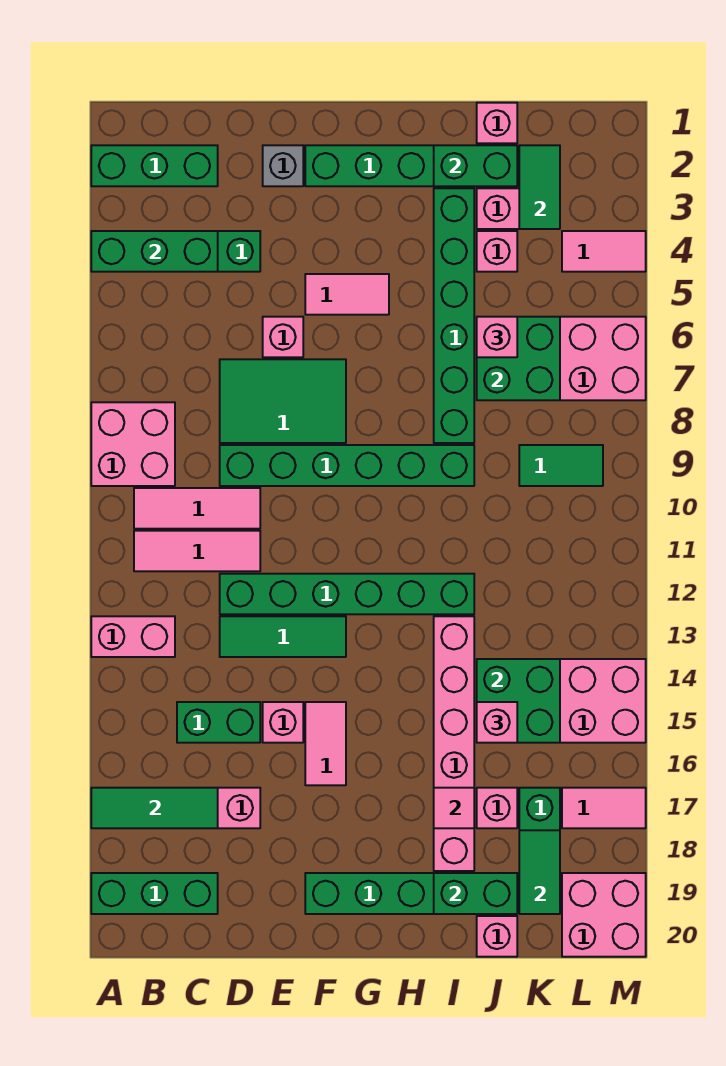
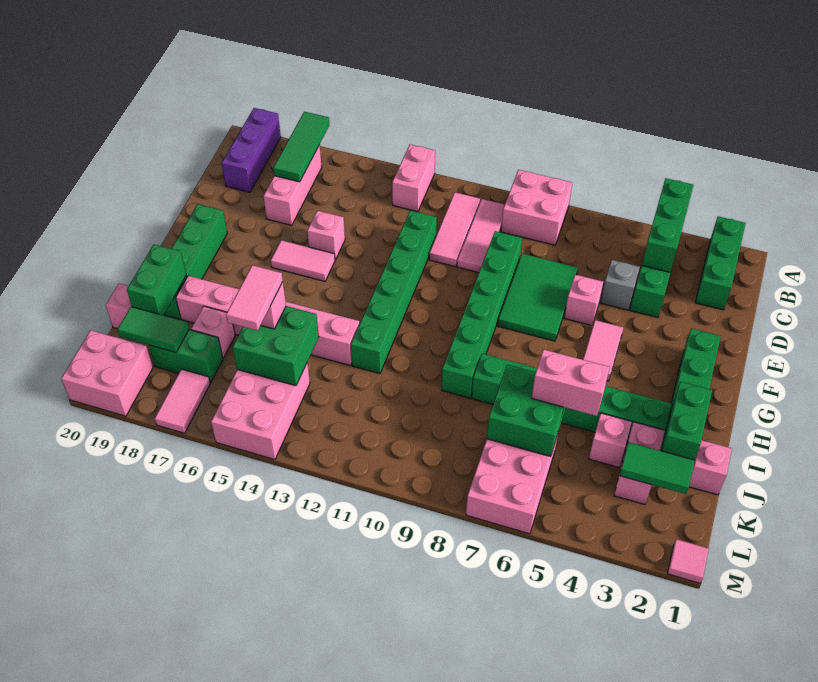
green brick A19:C19 level 1 -> purple brick A19:C19 level 1
green brick C15:D15 level 1 -> none
green tile D13:F13 level 1 -> none
grey brick E2 level 1 -> grey brick D5 level 1
pink tile I17 level 2 -> pink tile M1 level 1
pink brick J6 level 3 -> pink brick J5:J6 level 3
green tile K9:L9 level 1 -> none
pink tile L4:M4 level 1 -> pink tile J15:K15 level 4

